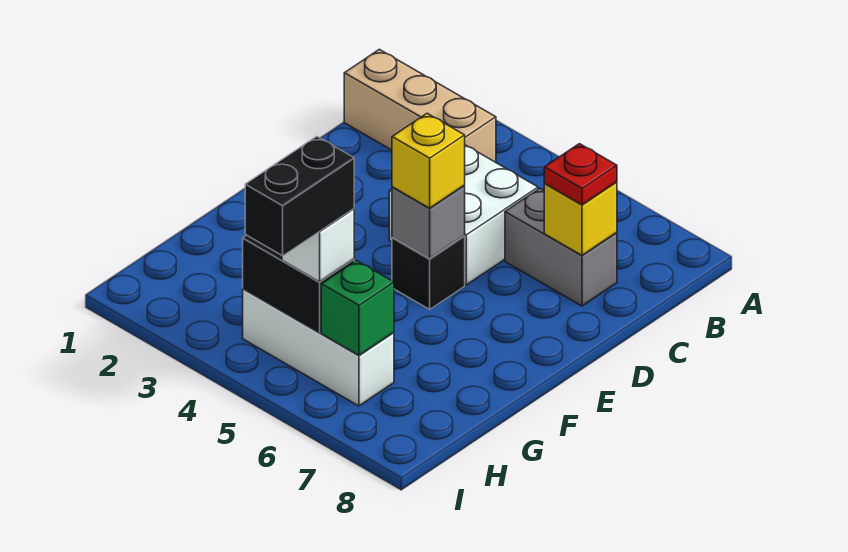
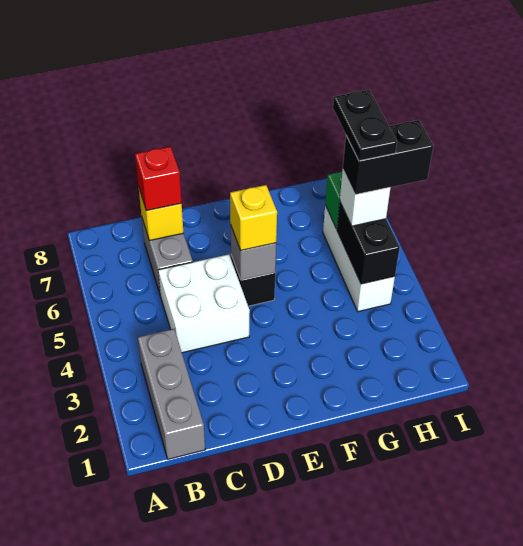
tan brick B1:B3 level 1 -> grey brick B1:B3 level 1
red plate C7 level 3 -> red brick C7 level 3
none -> black plate H5:H6 level 5

